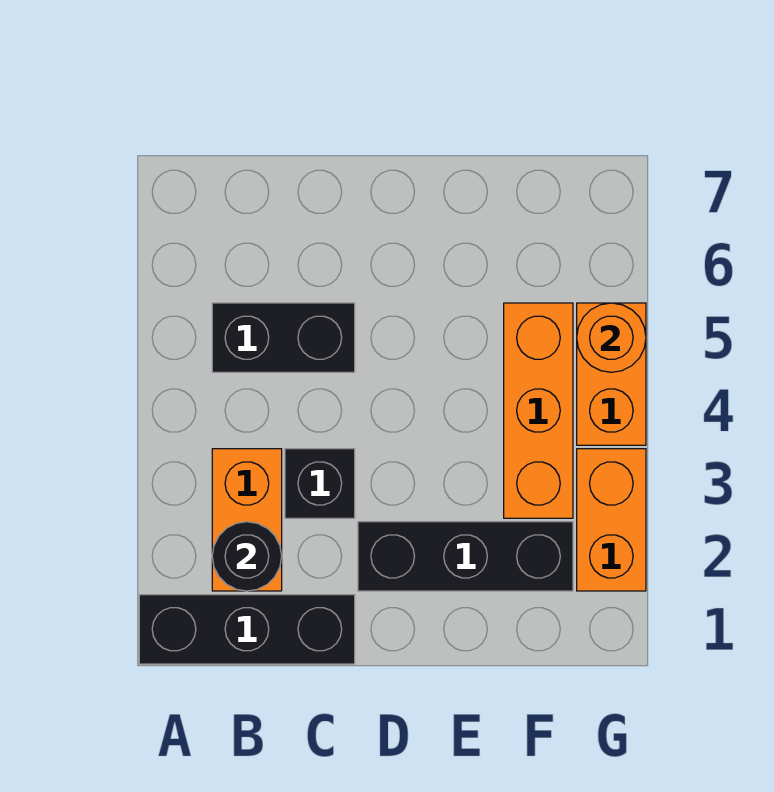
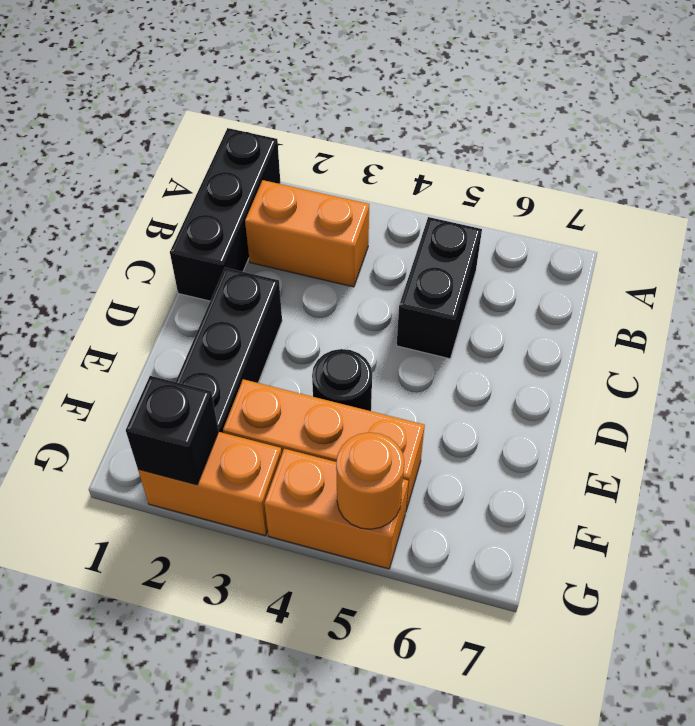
black round brick B2 level 2 -> black round brick E4 level 1
black brick C3 level 1 -> black brick G2 level 2

